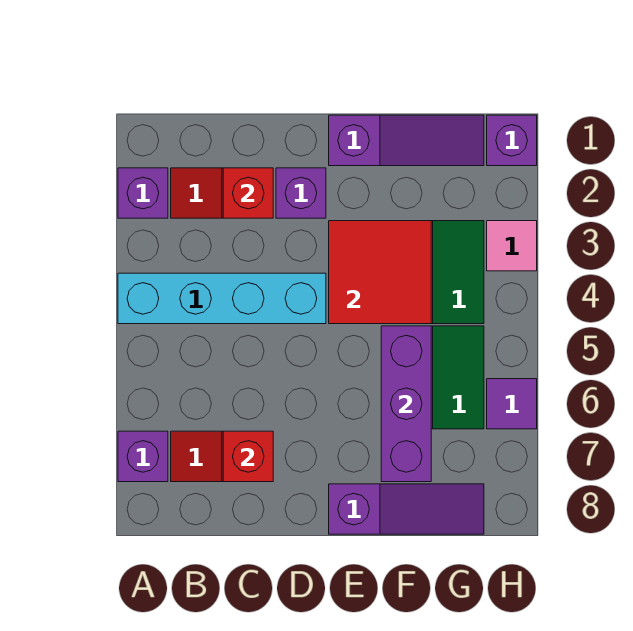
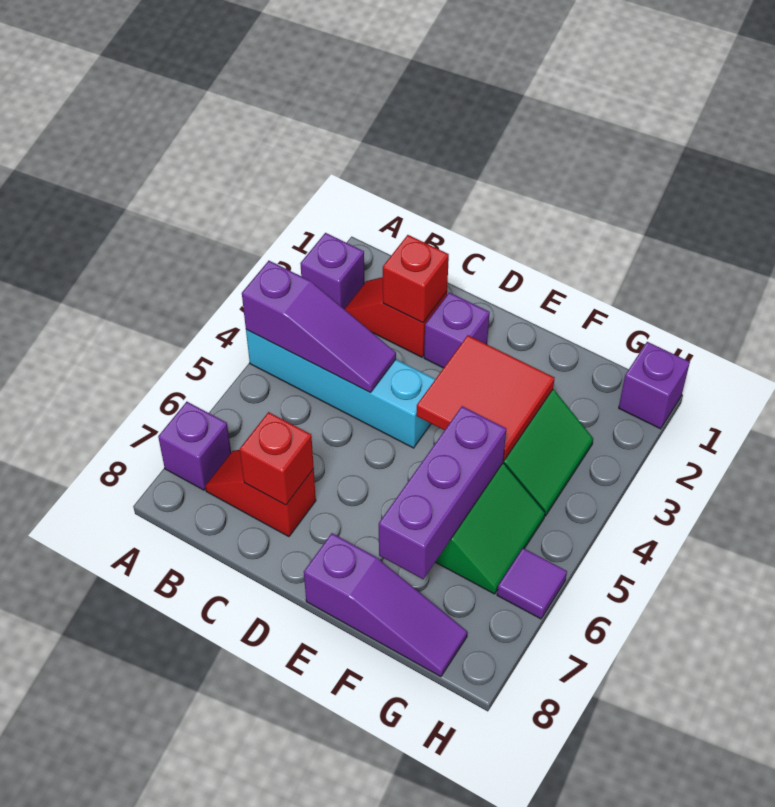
purple slope E1:G1 level 1 top E -> purple slope A4:C4 level 2 top A
pink tile H3 level 1 -> none

